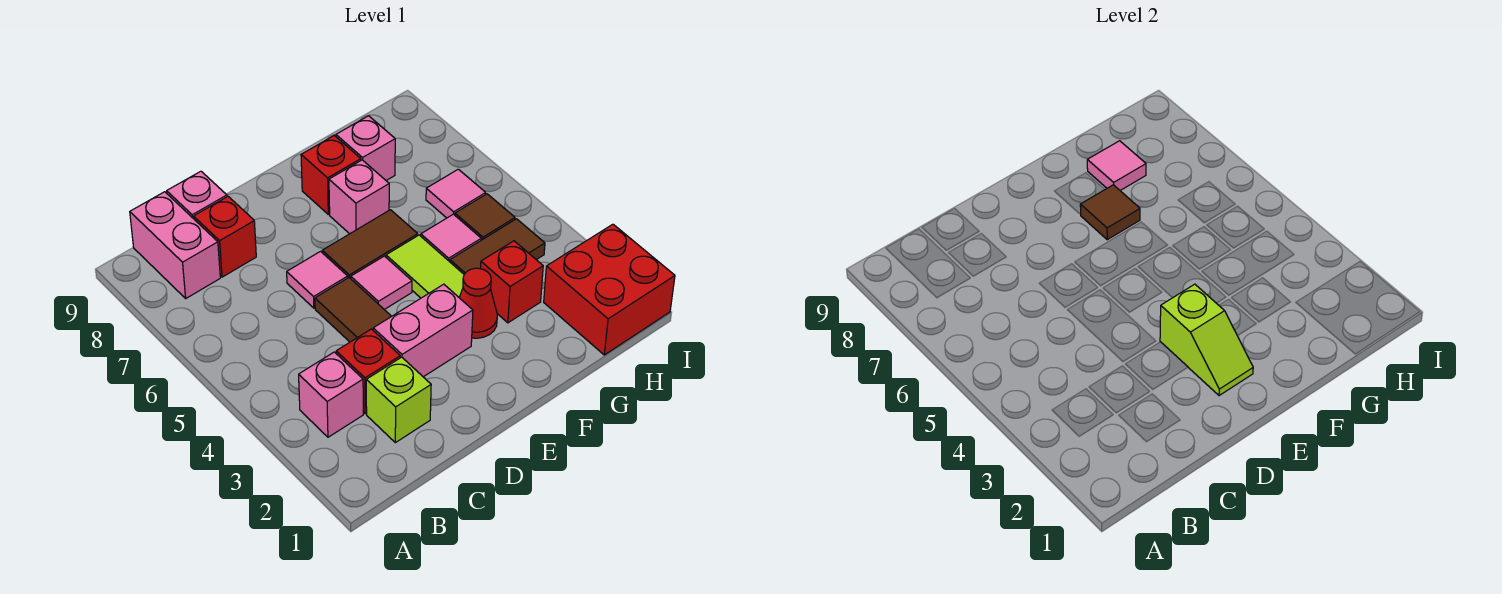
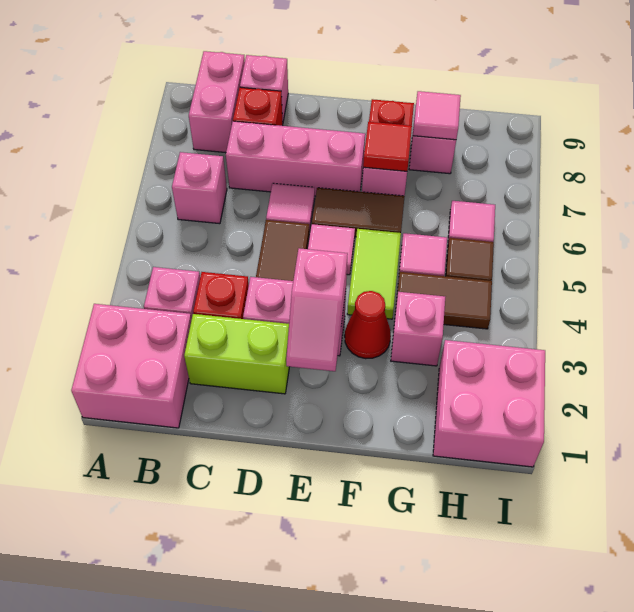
none -> pink brick A1:B2 level 1
none -> pink brick B6 level 1
lime brick C2 level 1 -> lime brick C2:D2 level 1
none -> pink brick C7:E7 level 1
lime slope E2:E3 level 2 top 3 -> pink slope E2:E3 level 2 top 3
brown tile F7 level 2 -> red tile F7 level 2
red brick G3 level 1 -> pink brick G3 level 1
red brick H1:I2 level 1 -> pink brick H1:I2 level 1

